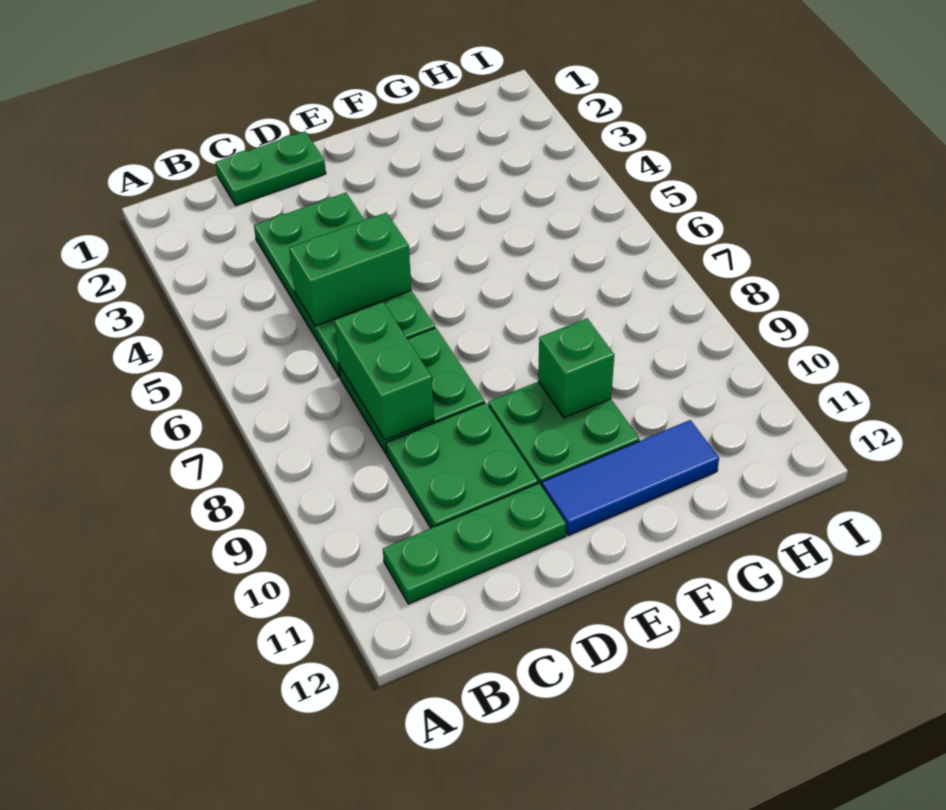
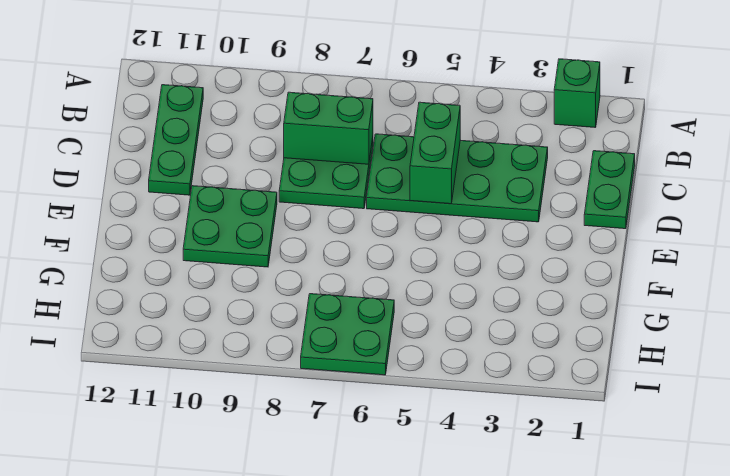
green plate C9:D10 level 1 -> green plate H6:I7 level 1
blue tile E11:G11 level 1 -> none
green brick F9 level 2 -> green brick A2 level 1

